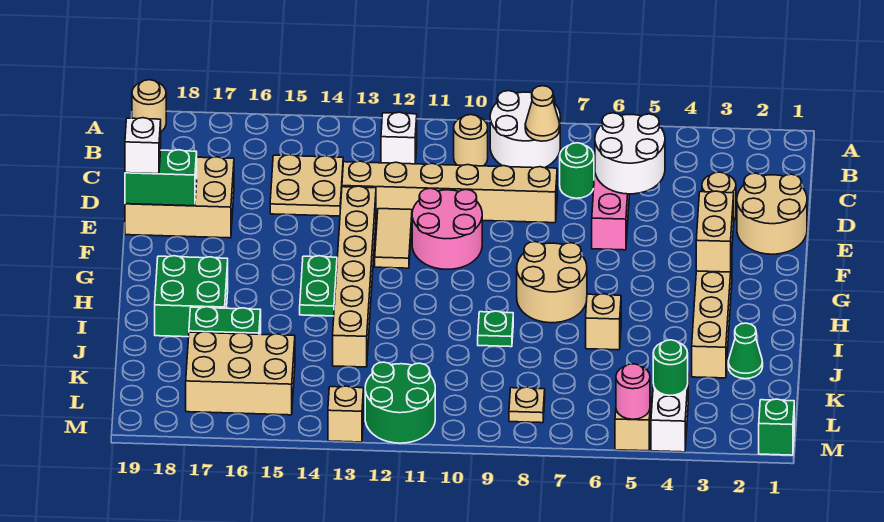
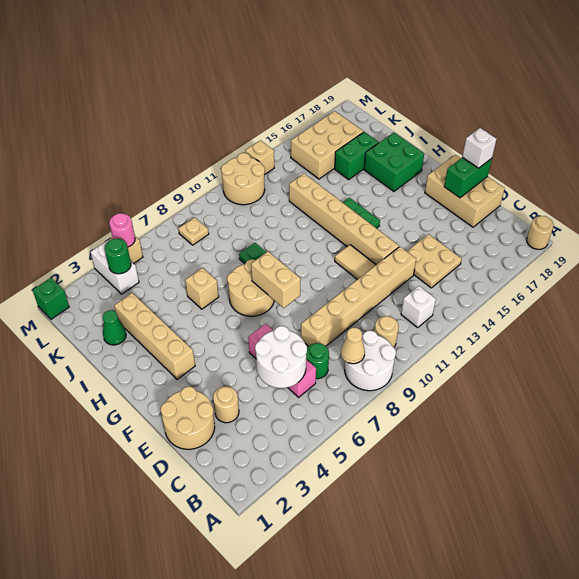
tan brick D17:E19 level 1 -> tan brick D18:F19 level 1
pink round brick E10:F11 level 1 -> none
tan brick F3:G3 level 2 -> tan brick F8:G8 level 2
green round brick L11:M12 level 1 -> tan round brick L11:M12 level 1

